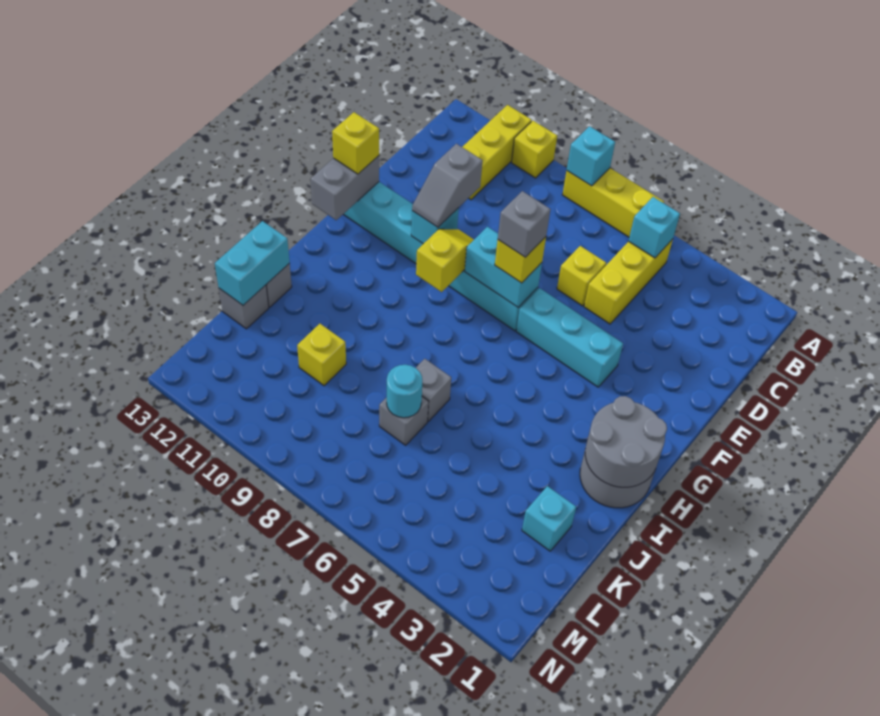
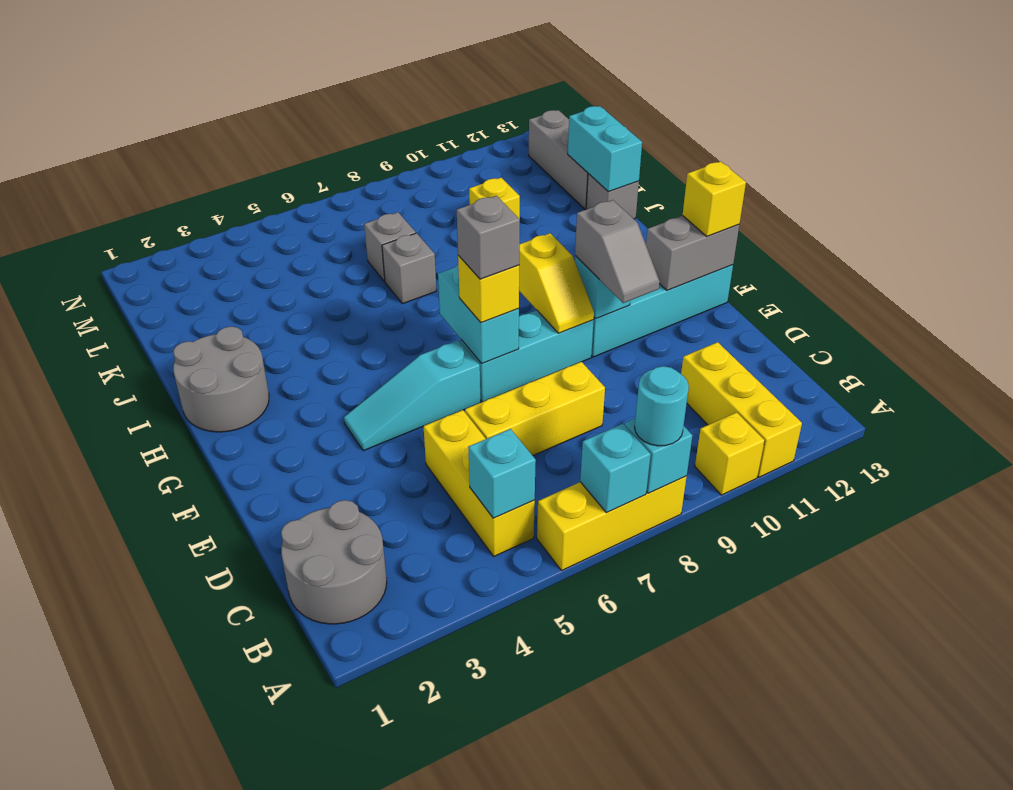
yellow brick D6 level 1 -> yellow brick D6:D8 level 1
grey slope E10:F10 level 3 top E -> grey slope E10:F10 level 3 top F
cyan brick F4:F6 level 1 -> cyan slope F4:F6 level 1 top 6
cyan brick F7:F8 level 2 -> cyan brick F7:G7 level 2
grey brick F13:G13 level 2 -> grey brick F12:F13 level 2
grey round brick H1:I2 level 2 -> grey round brick B1:C2 level 1
cyan brick K2 level 1 -> cyan brick A7 level 2
cyan round brick K7 level 2 -> cyan round brick A8 level 3
grey brick K13 level 1 -> grey brick K13:M13 level 1

